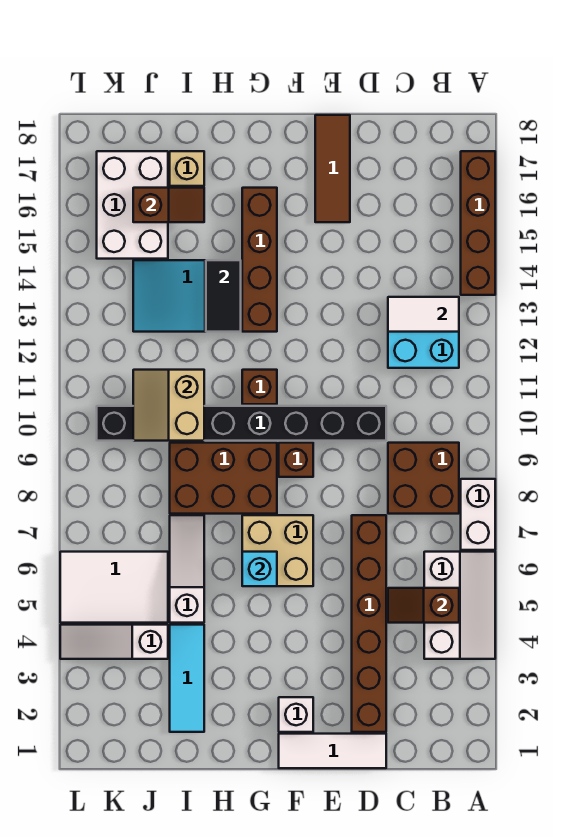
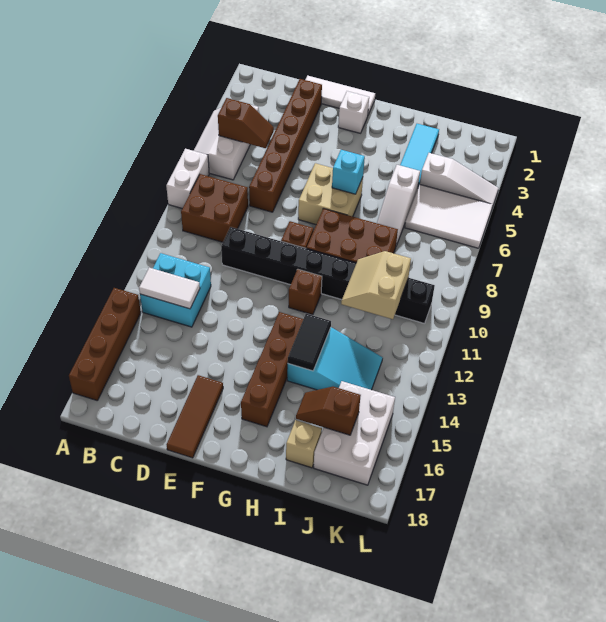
tan slope I10:J11 level 2 top I -> tan slope I10:J11 level 2 top J

